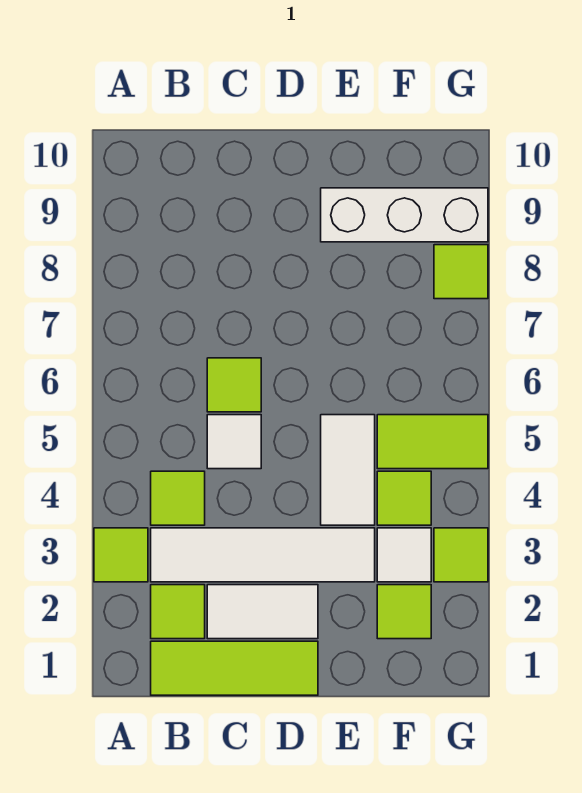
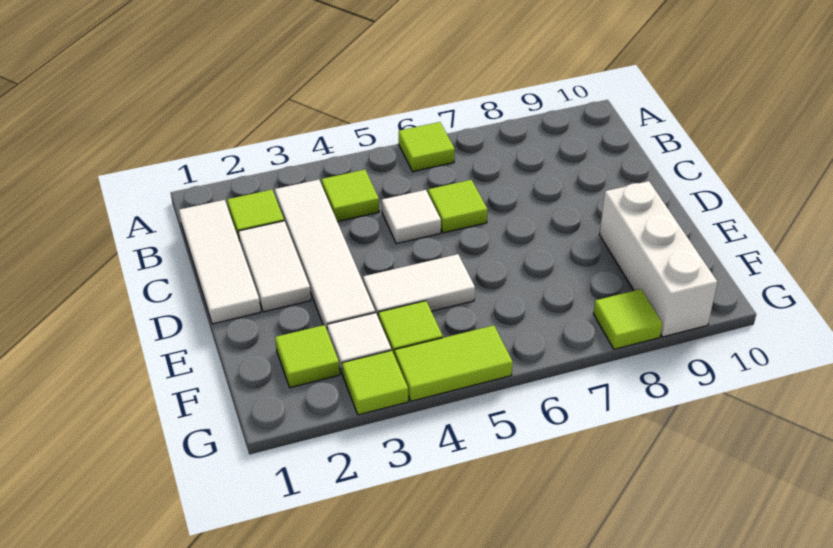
lime tile A3 level 1 -> lime tile A6 level 1
lime tile B1:D1 level 1 -> white tile B1:D1 level 1
lime tile F5:G5 level 1 -> lime tile G4:G5 level 1

